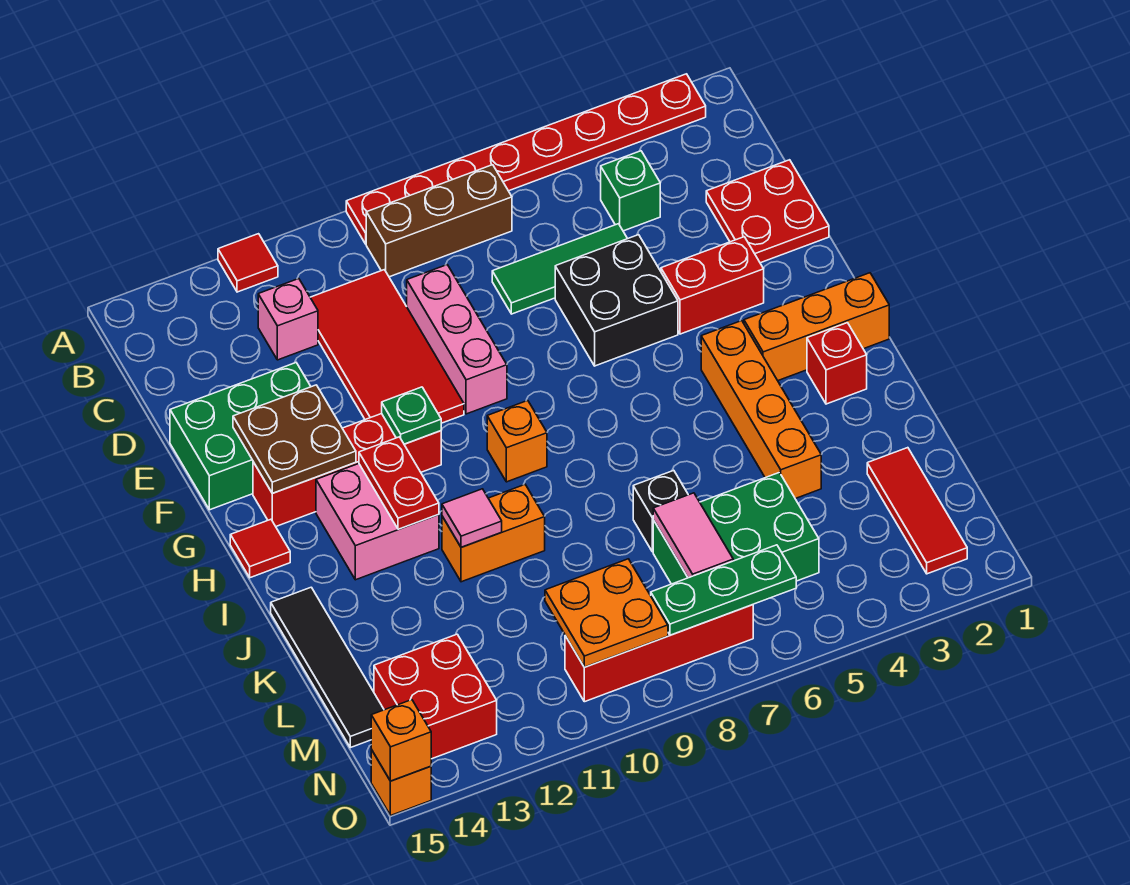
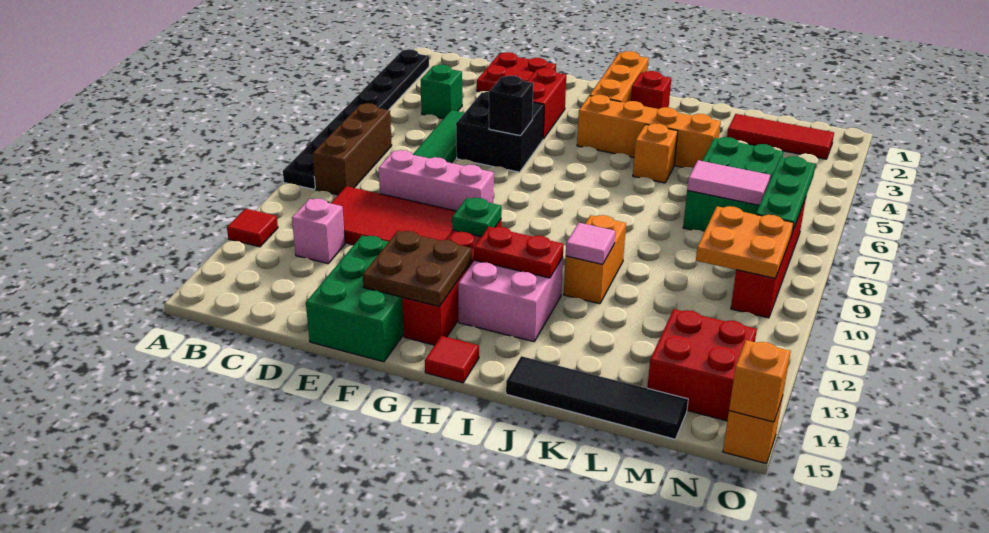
red plate A2:A9 level 1 -> black plate A2:A9 level 1
orange brick H9 level 1 -> orange brick J5 level 1
black brick K7 level 1 -> black brick F6 level 2

